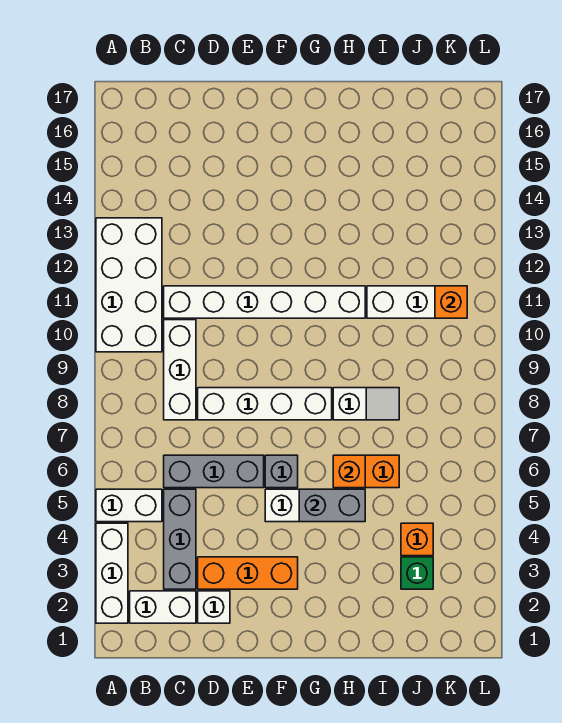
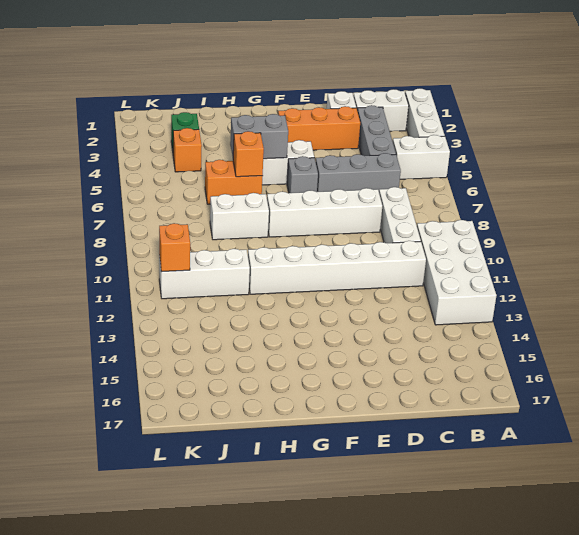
white slope H8:I8 level 1 top H -> white brick H8:I8 level 1

